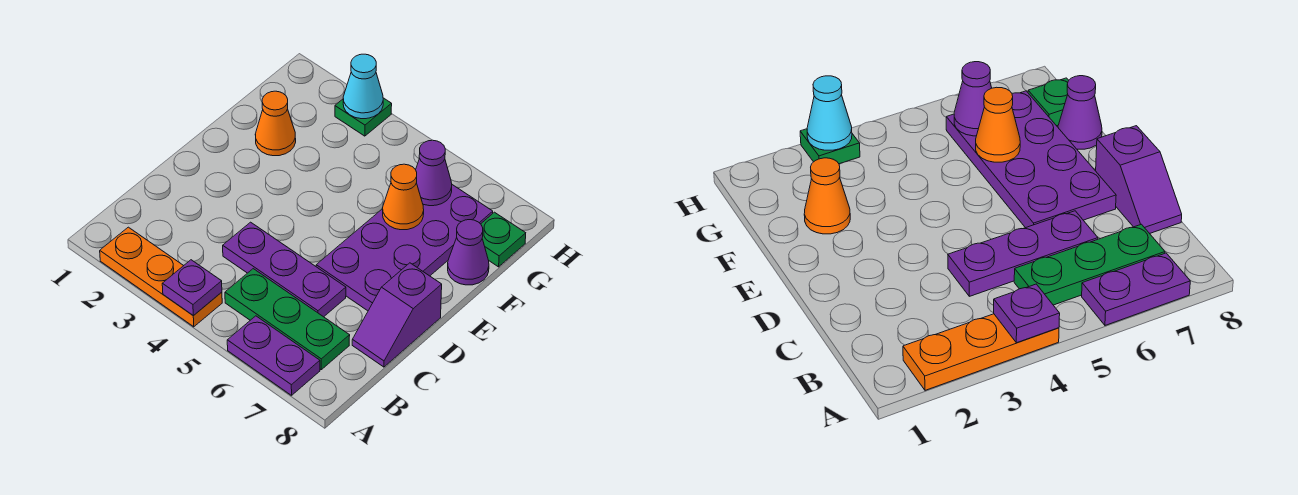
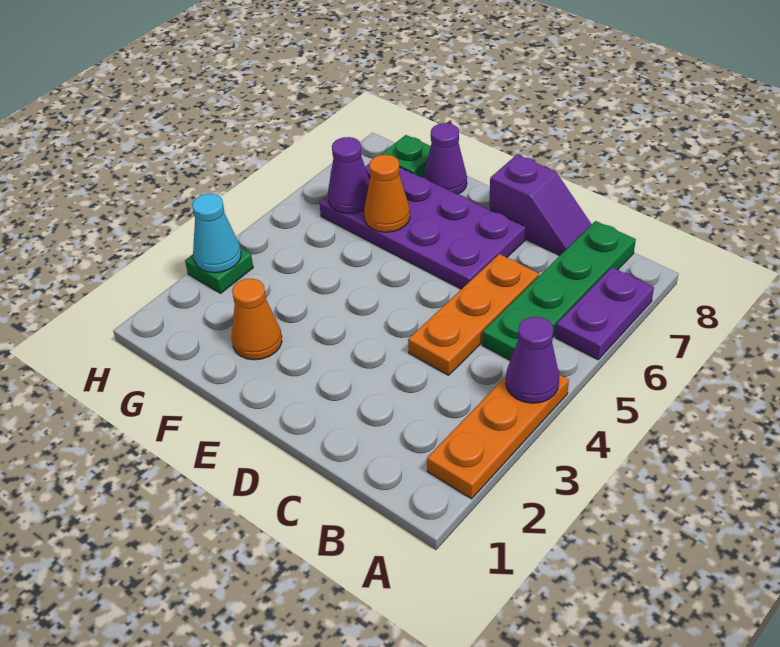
purple plate A4 level 2 -> purple cone A4 level 2
green plate B5:B7 level 1 -> green plate B5:B8 level 1
purple plate C4:C6 level 1 -> orange plate C4:C6 level 1

